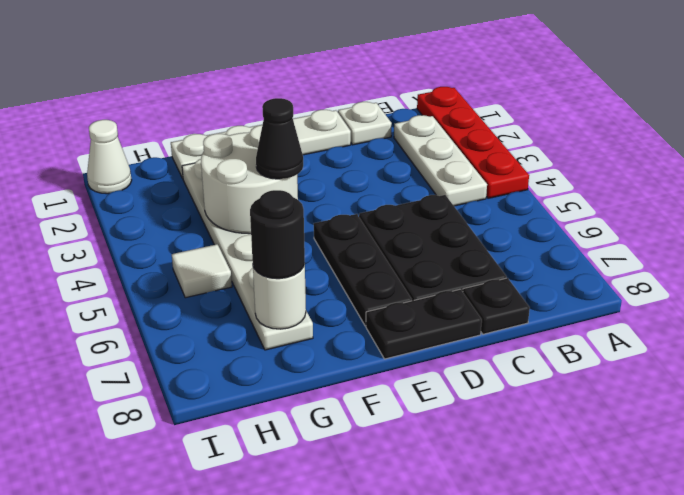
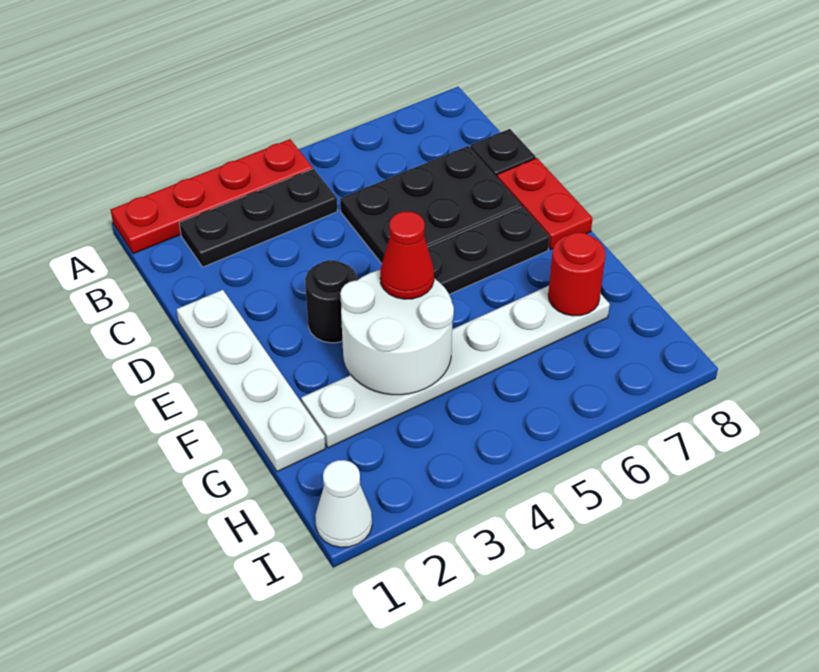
white plate B2:B4 level 1 -> black plate B2:B4 level 1
white plate C1 level 1 -> none
black plate D8:E8 level 1 -> red plate D8:E8 level 1
black cone F4 level 3 -> red cone F4 level 3
white round brick G7 level 2 -> red round brick G7 level 2
black round brick G7 level 3 -> black round brick E3 level 1
white tile H5 level 1 -> none

